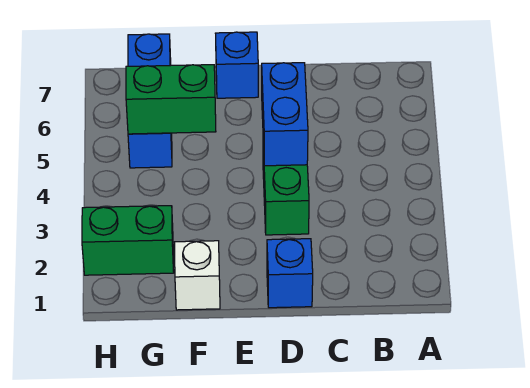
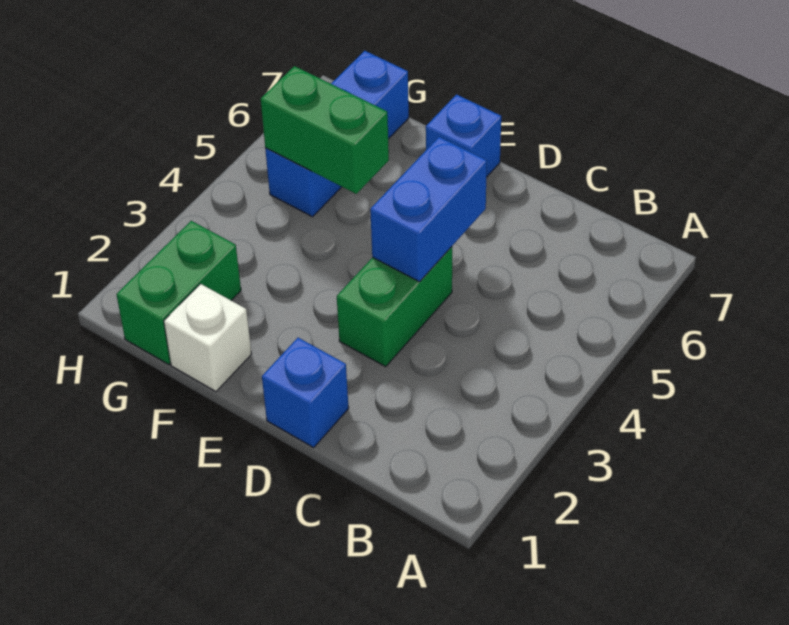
green brick G2:H2 level 1 -> green brick G1:G2 level 1

